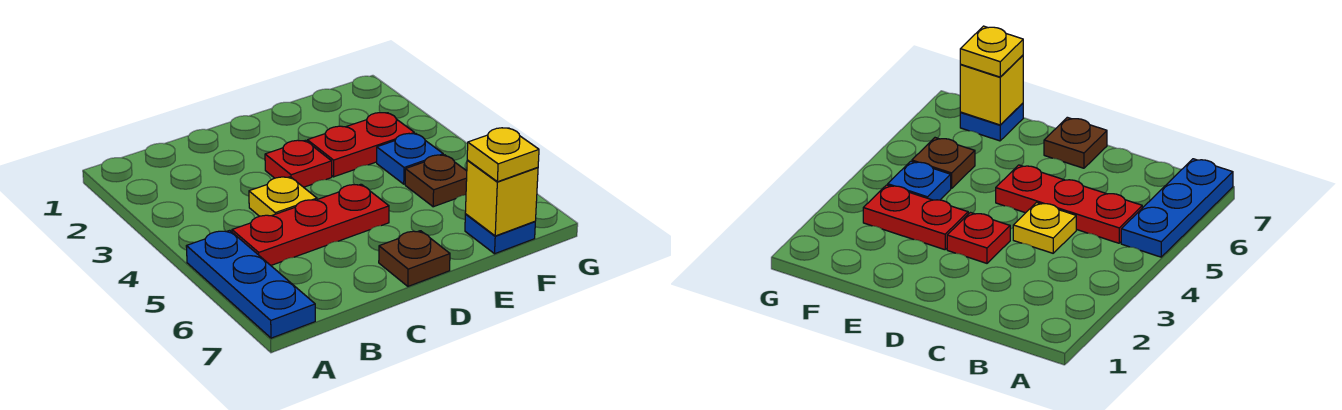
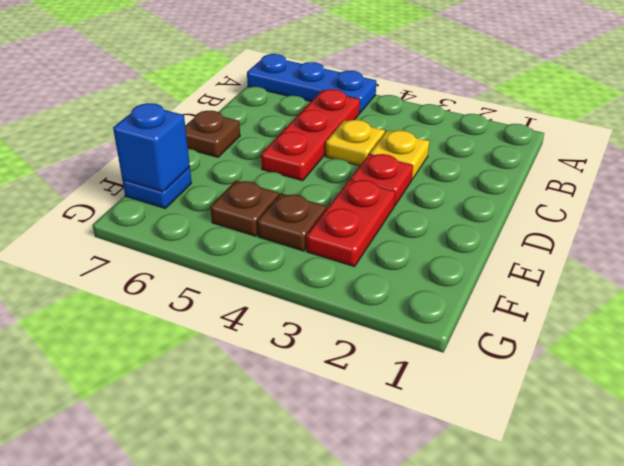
blue plate F4 level 1 -> brown plate F4 level 1
yellow brick F7 level 2 -> blue brick F7 level 2
yellow plate F7 level 3 -> yellow plate C3 level 1

